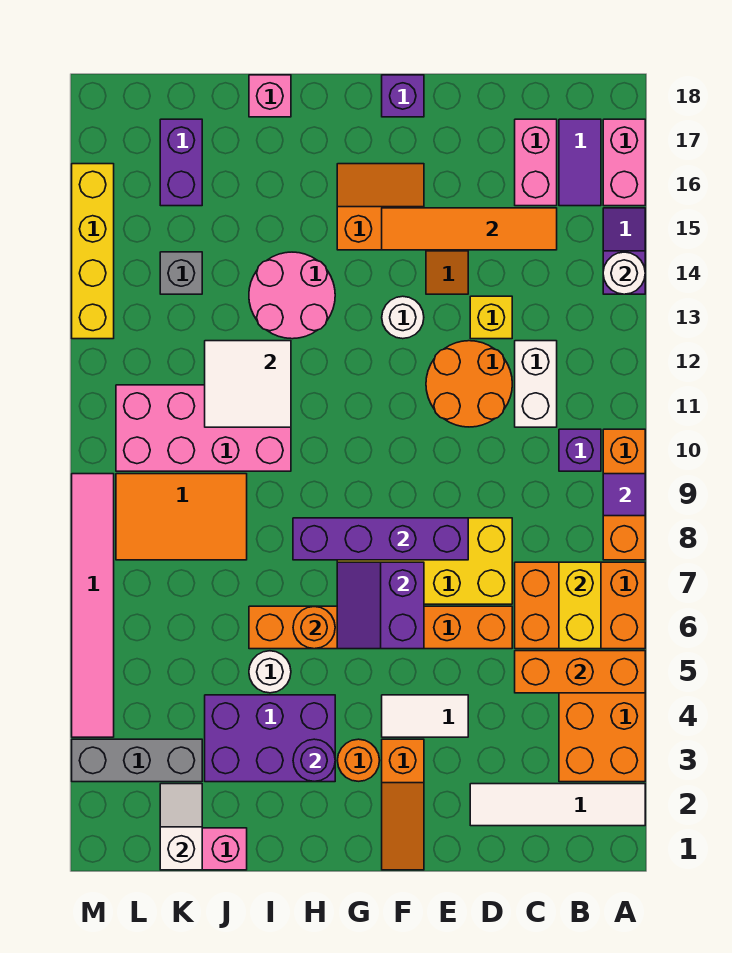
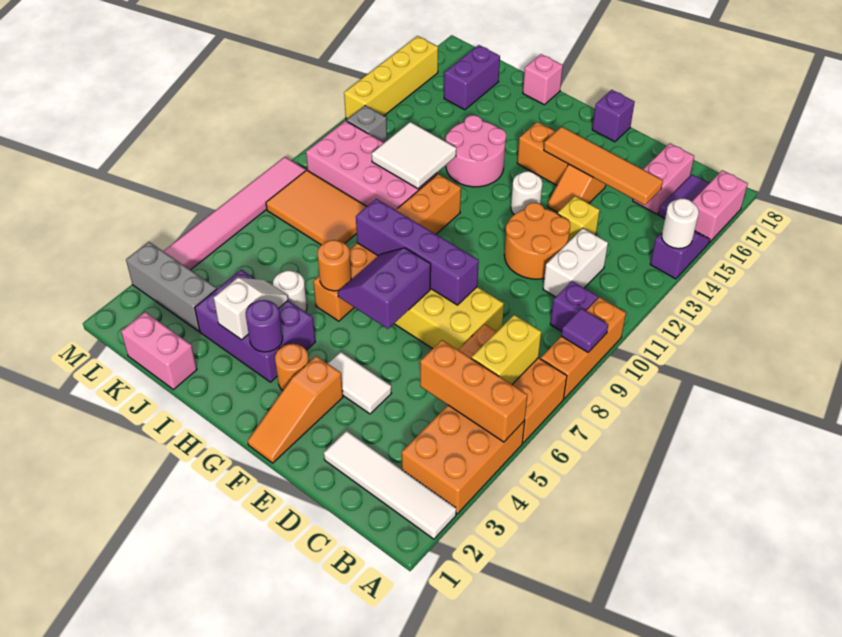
orange brick D6:I6 level 1 -> orange brick H6:H11 level 1
white slope K1:K2 level 2 top 1 -> white slope I3:I4 level 2 top 3
grey brick K14 level 1 -> grey brick L12 level 1

